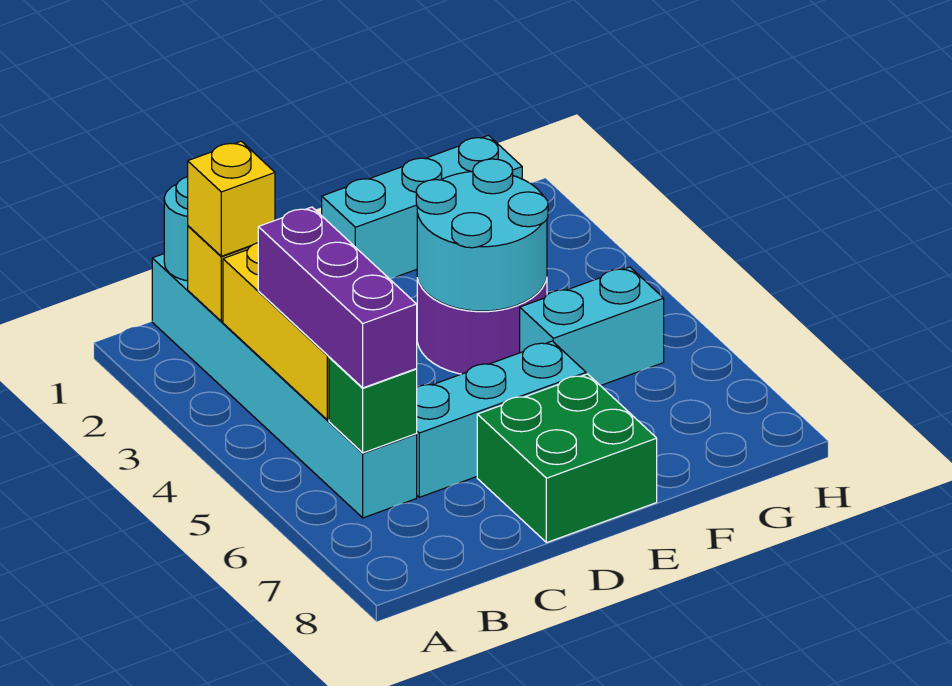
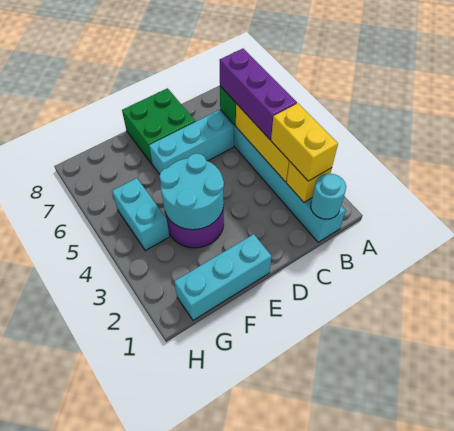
yellow brick B2 level 3 -> yellow brick B2:B3 level 3
cyan brick F5:G5 level 1 -> cyan brick G4:G5 level 1

